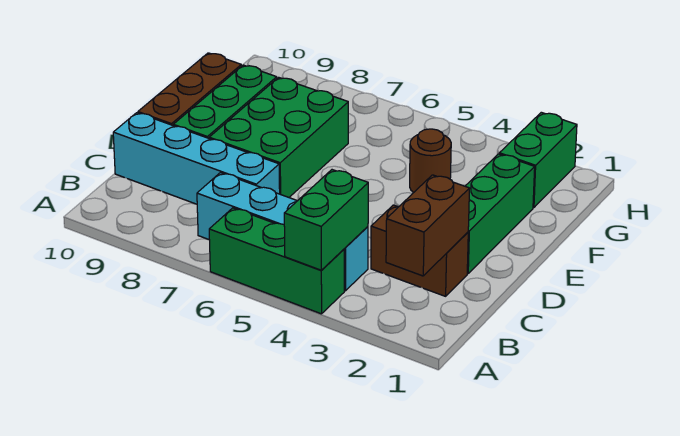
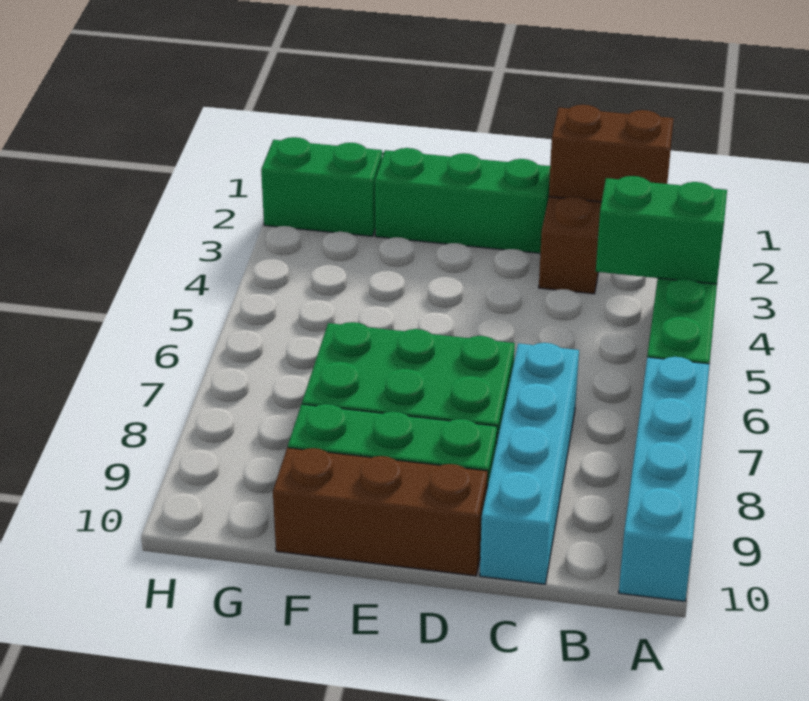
cyan brick B4:B7 level 1 -> cyan brick A7:A10 level 1
brown round brick F4 level 1 -> none

